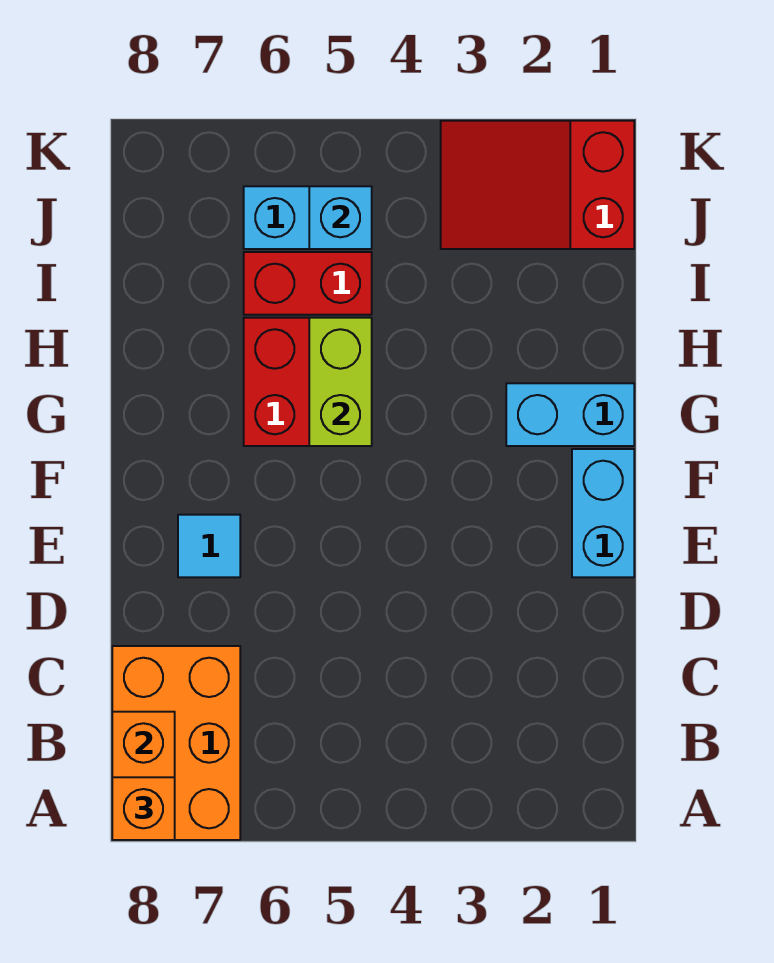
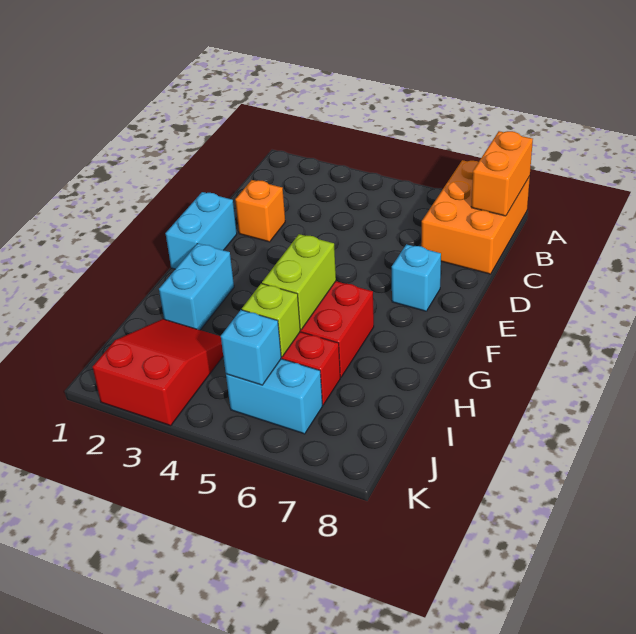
orange brick A8 level 3 -> orange brick D2 level 1
cyan tile E7 level 1 -> cyan brick E7 level 1
cyan brick G1:G2 level 1 -> cyan brick G2:H2 level 1
none -> lime brick I5 level 2
red slope J1:K3 level 1 top 1 -> red slope I2:K3 level 1 top K

